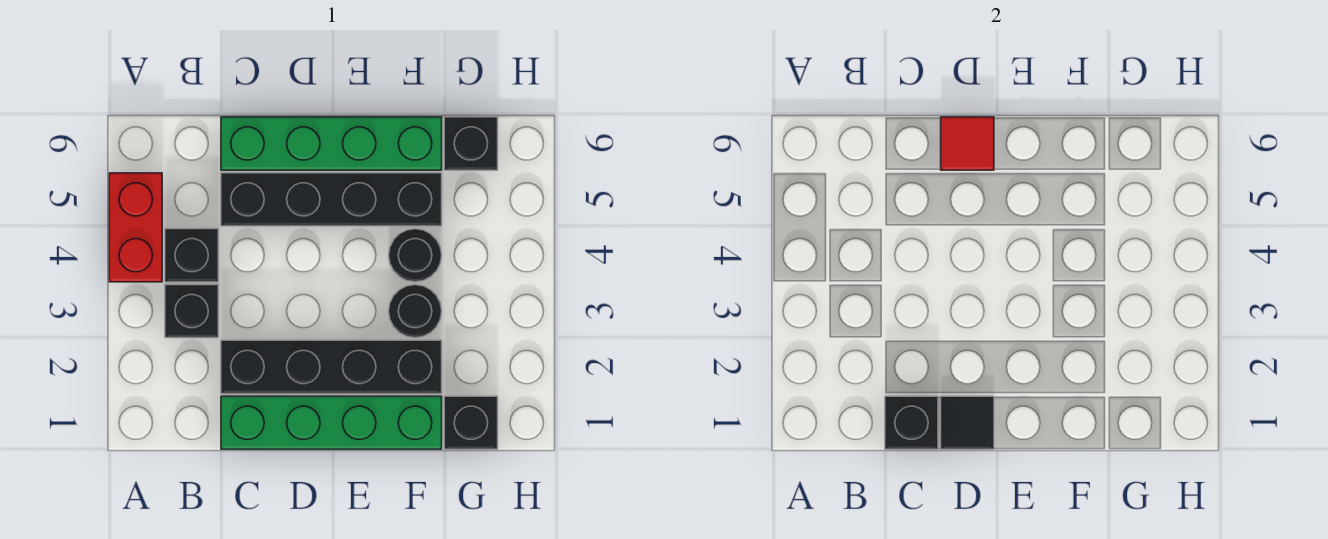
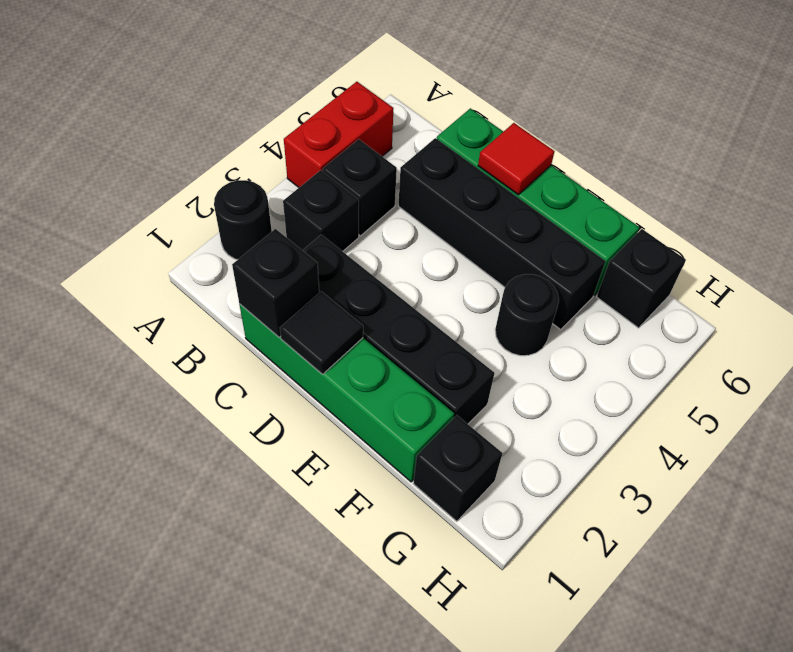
black round brick F3 level 1 -> black round brick A2 level 1

